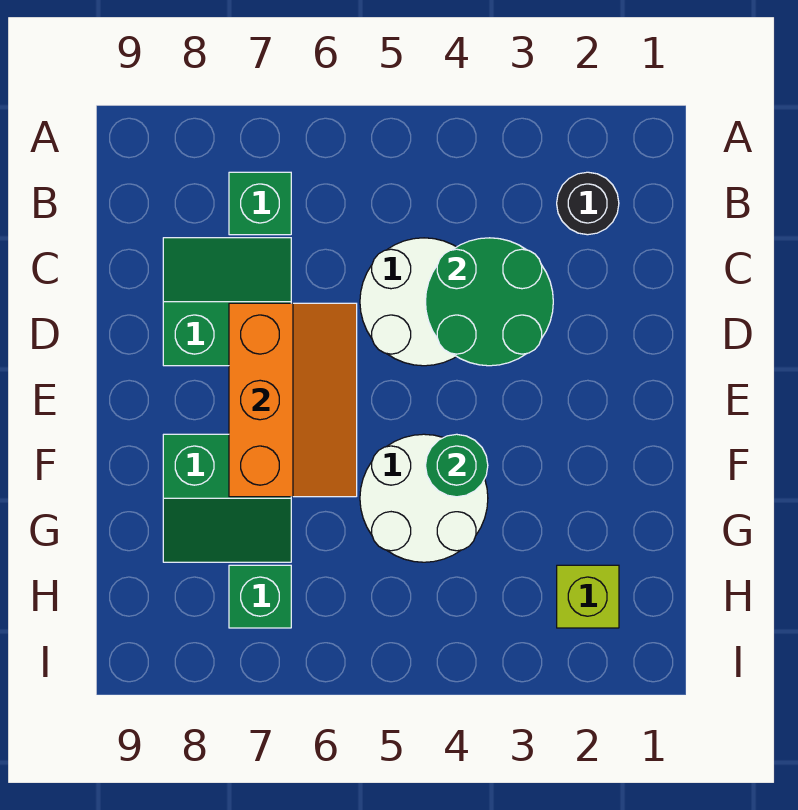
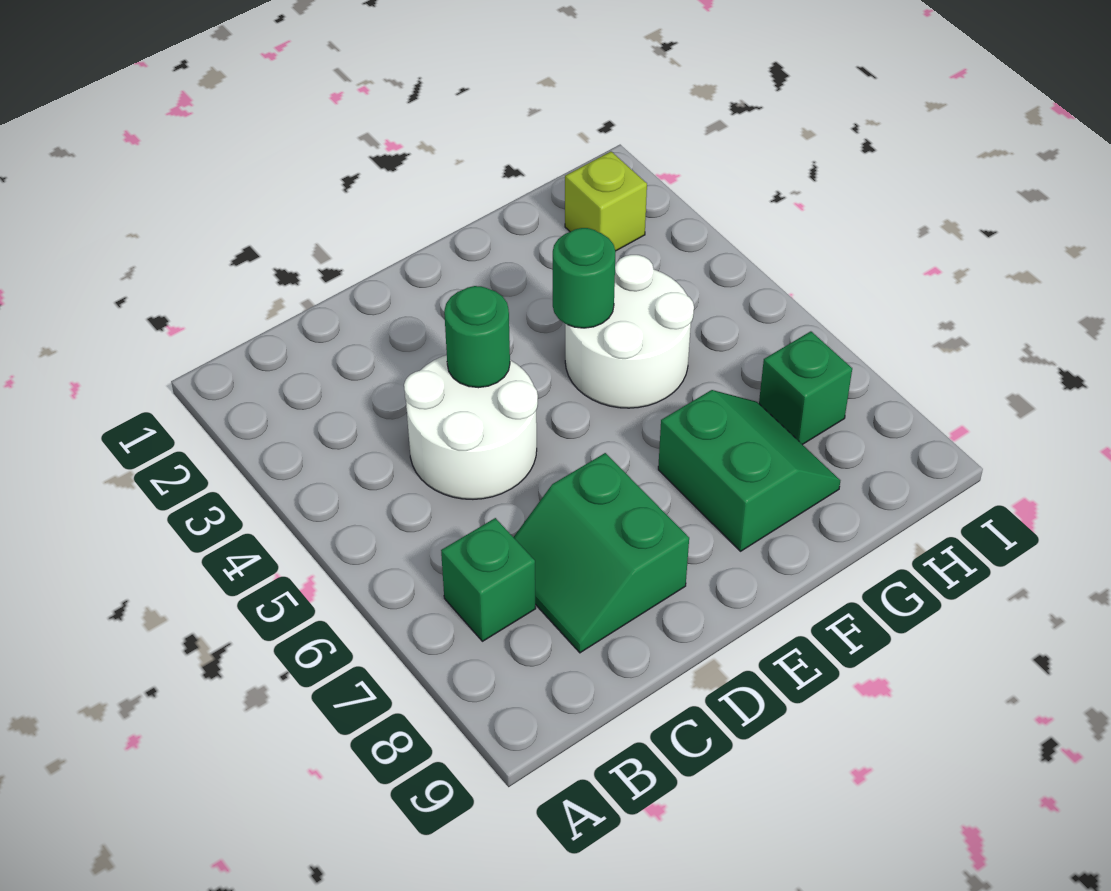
black round brick B2 level 1 -> none
green round brick C3:D4 level 2 -> green round brick D4 level 2
orange slope D6:F7 level 2 top 7 -> none

